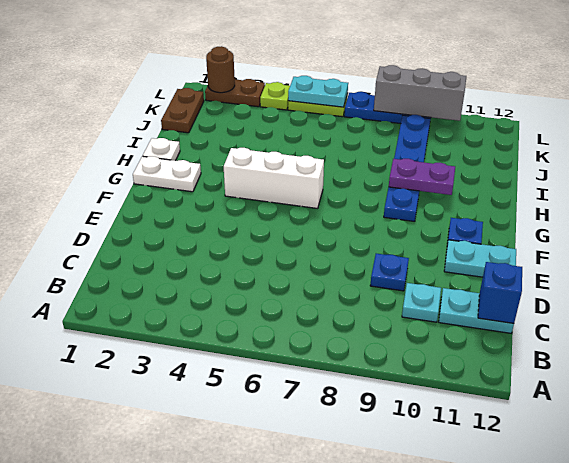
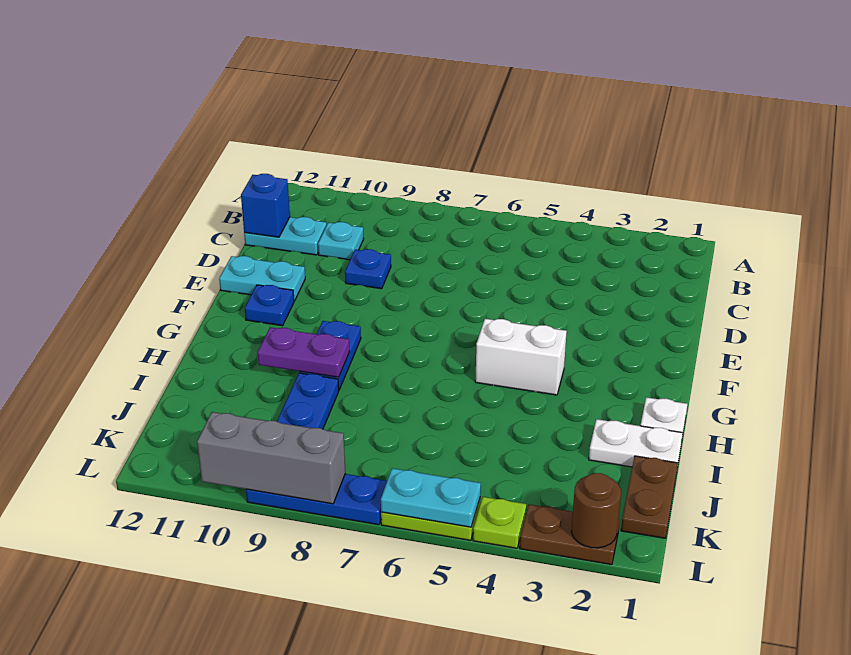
white plate G1:G2 level 1 -> white plate I1:I2 level 1
white brick G4:G6 level 1 -> white brick G4:G5 level 1

